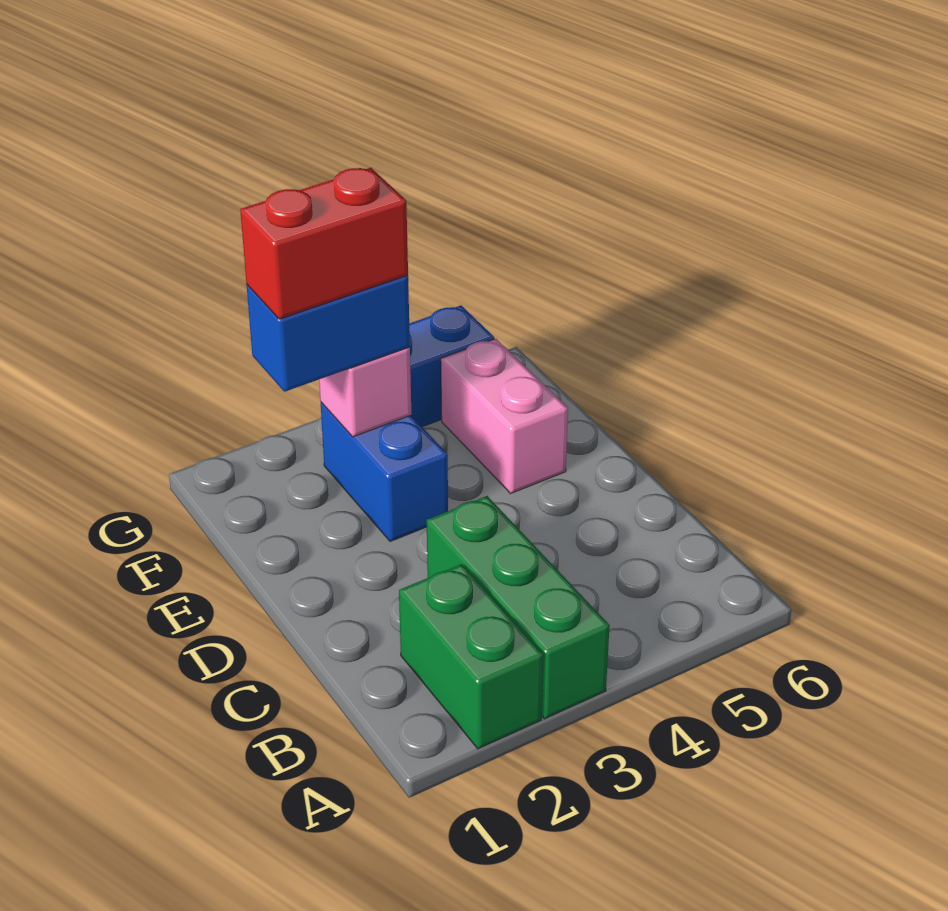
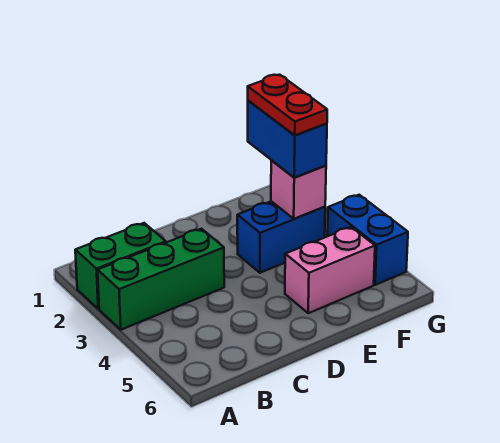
red brick F2:F3 level 4 -> red plate F2:F3 level 4

